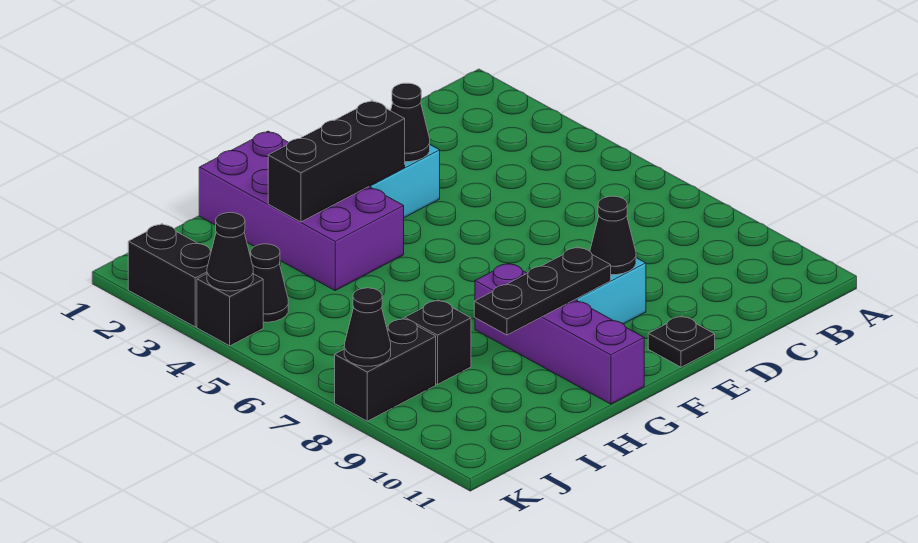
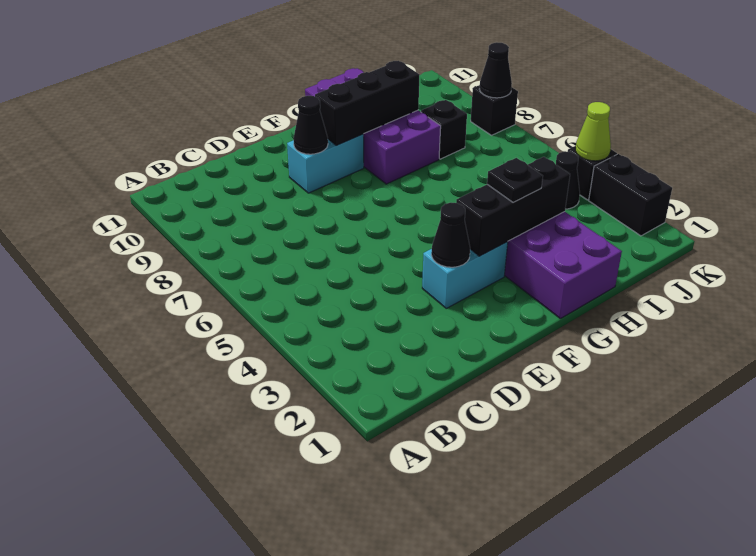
black plate E11 level 1 -> black plate G3 level 3
black plate F9:H9 level 2 -> black brick F9:H9 level 2
purple brick G8:G11 level 1 -> purple brick G8:H11 level 1
black brick J8:K8 level 1 -> black brick K8 level 1
black cone K4 level 2 -> lime cone K4 level 2

